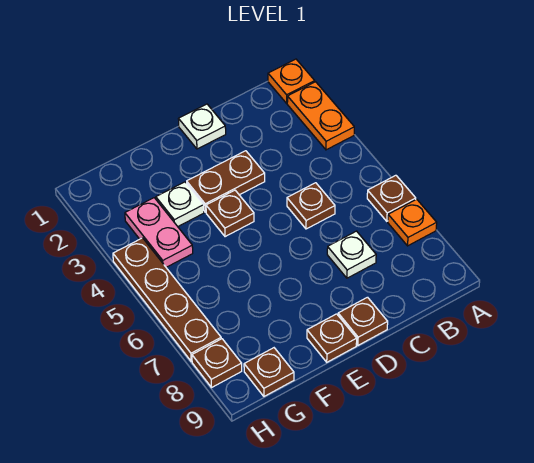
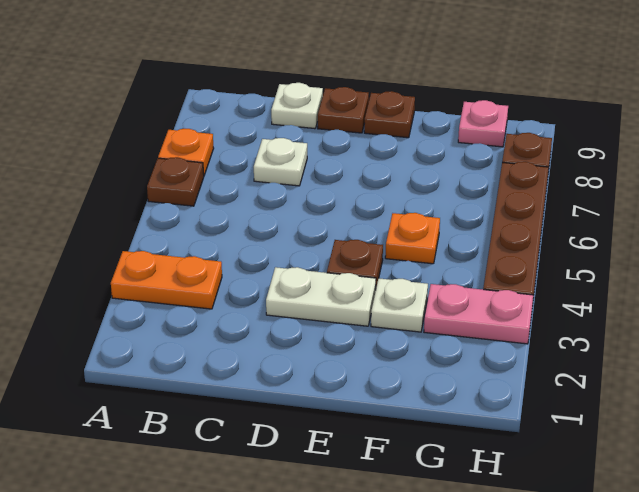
orange plate A1 level 1 -> orange plate F5 level 1
orange plate A2:A3 level 1 -> orange plate A3:B3 level 1
brown plate C5 level 1 -> none
white plate D1 level 1 -> white plate C9 level 1
brown plate D3:E3 level 1 -> white plate D3:E3 level 1
pink plate G3:G4 level 1 -> pink plate G3:H3 level 1
brown plate G9 level 1 -> pink plate G9 level 1

